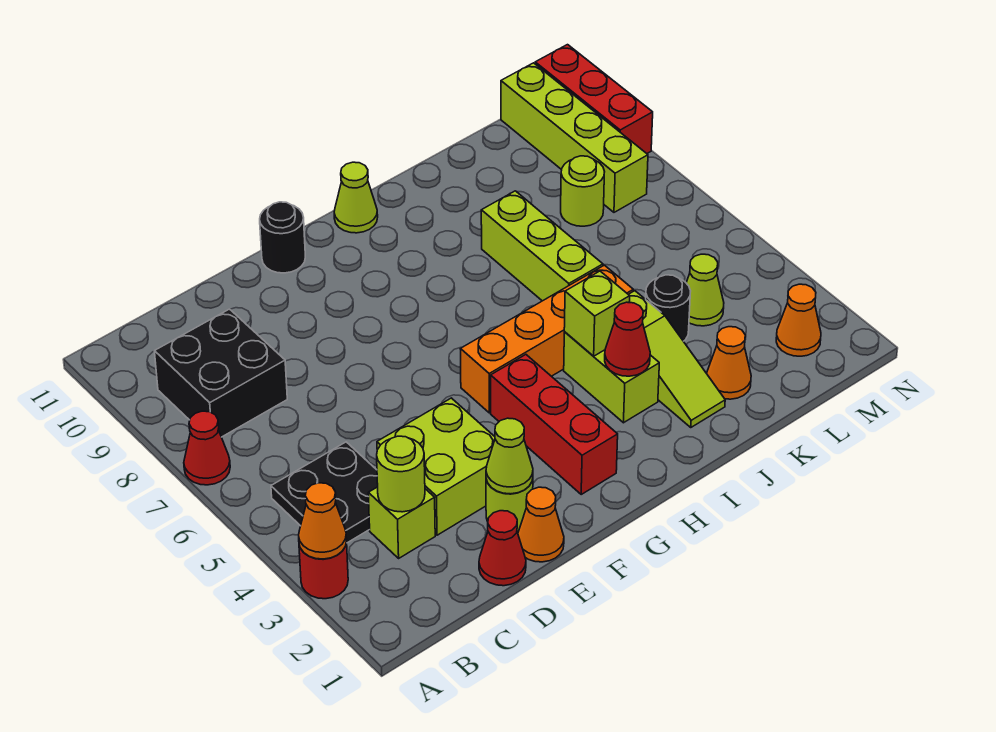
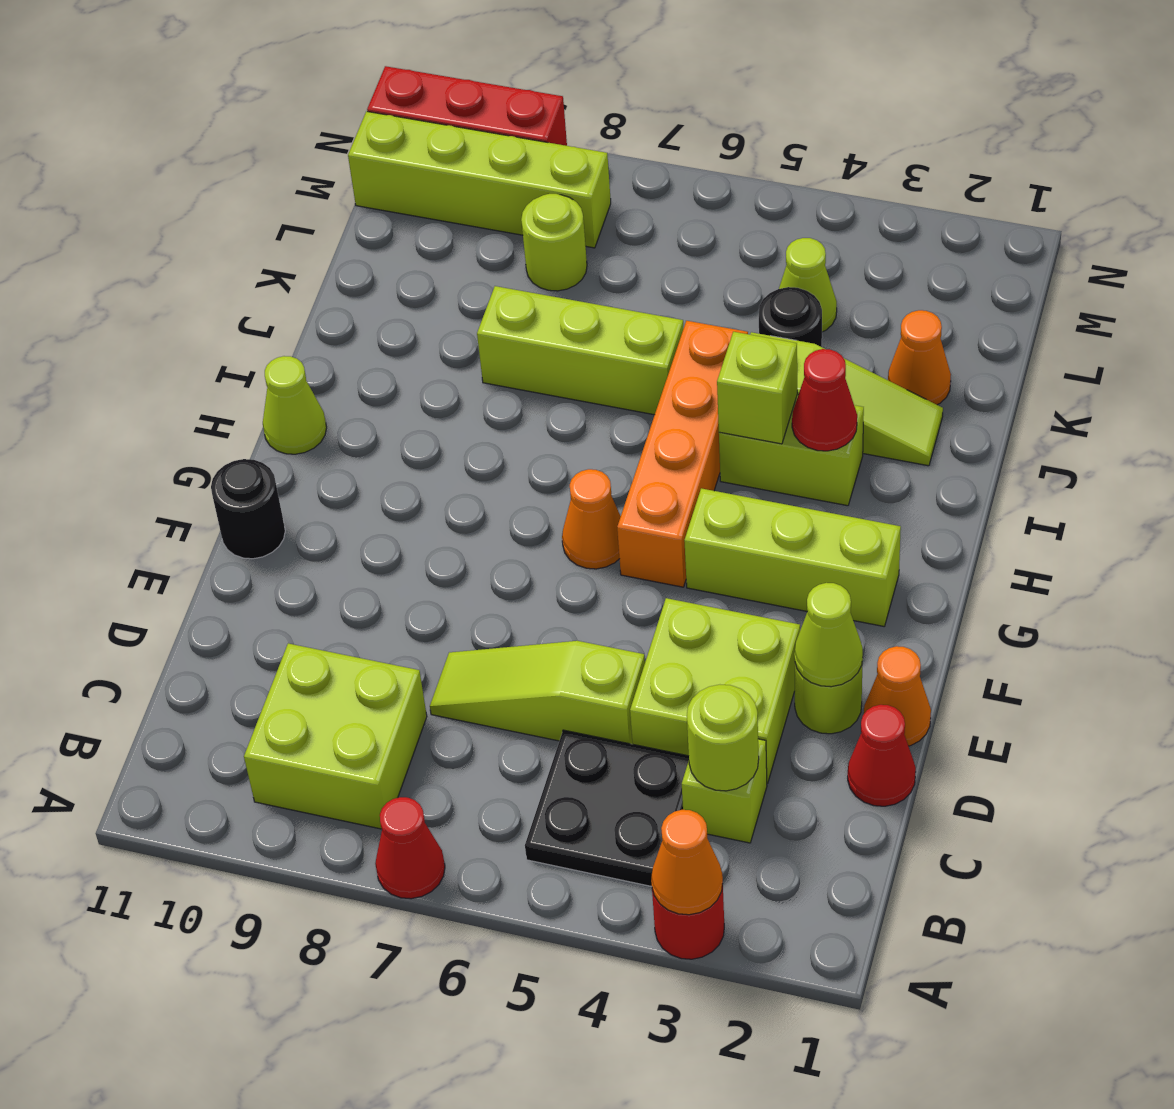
black brick B8:C9 level 1 -> lime brick B8:C9 level 1
none -> lime slope D5:D7 level 1 top 5
red brick G2:G4 level 1 -> lime brick G2:G4 level 1
orange cone M2 level 1 -> orange cone G6 level 1

